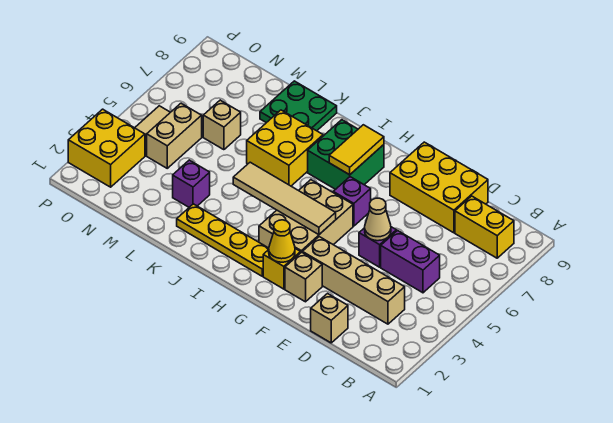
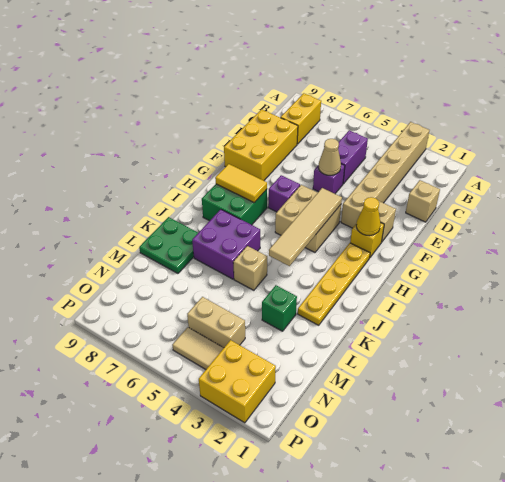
tan brick C3:F3 level 1 -> tan brick A3:F3 level 1
tan brick G3:H5 level 1 -> tan brick G4:H5 level 1
yellow brick J6:K7 level 1 -> purple brick J6:K7 level 1
purple brick L3 level 1 -> green brick L3 level 1
tan brick M6 level 1 -> tan brick K5 level 1

